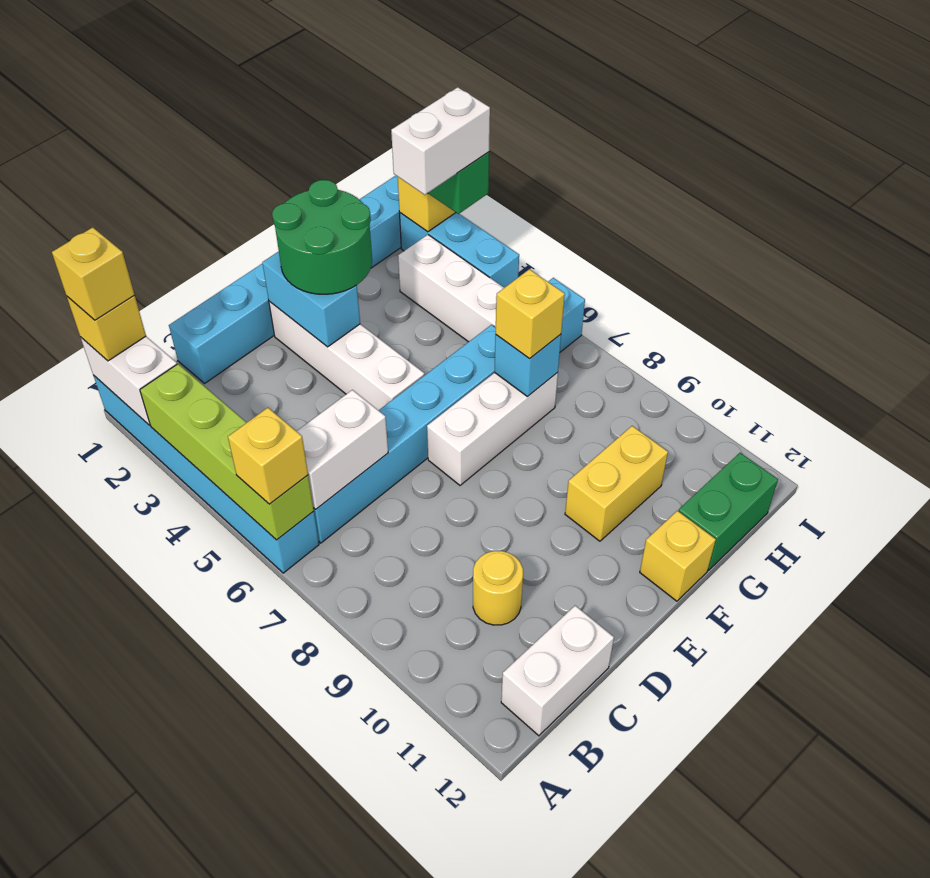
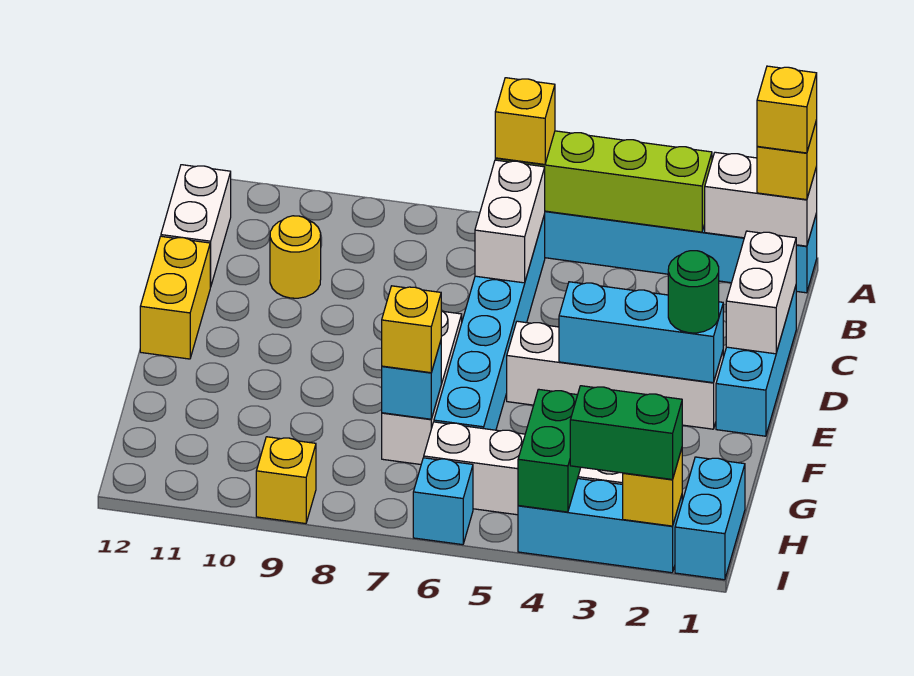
cyan brick E2:E3 level 2 -> cyan brick E2:E4 level 2
green round brick E2:F3 level 3 -> green round brick E2 level 3
yellow brick F10:G10 level 1 -> yellow brick D12:E12 level 1
yellow brick F12 level 1 -> yellow brick I9 level 1
green brick G12:H12 level 1 -> green brick H4:I4 level 2
white brick H3:I3 level 4 -> white brick C1:D1 level 2

